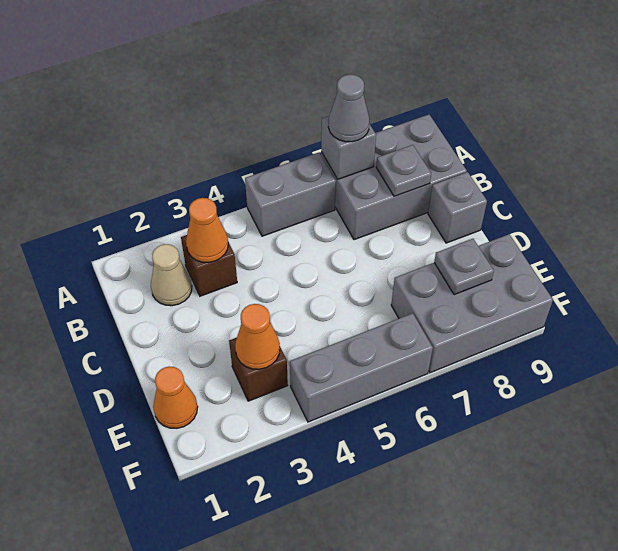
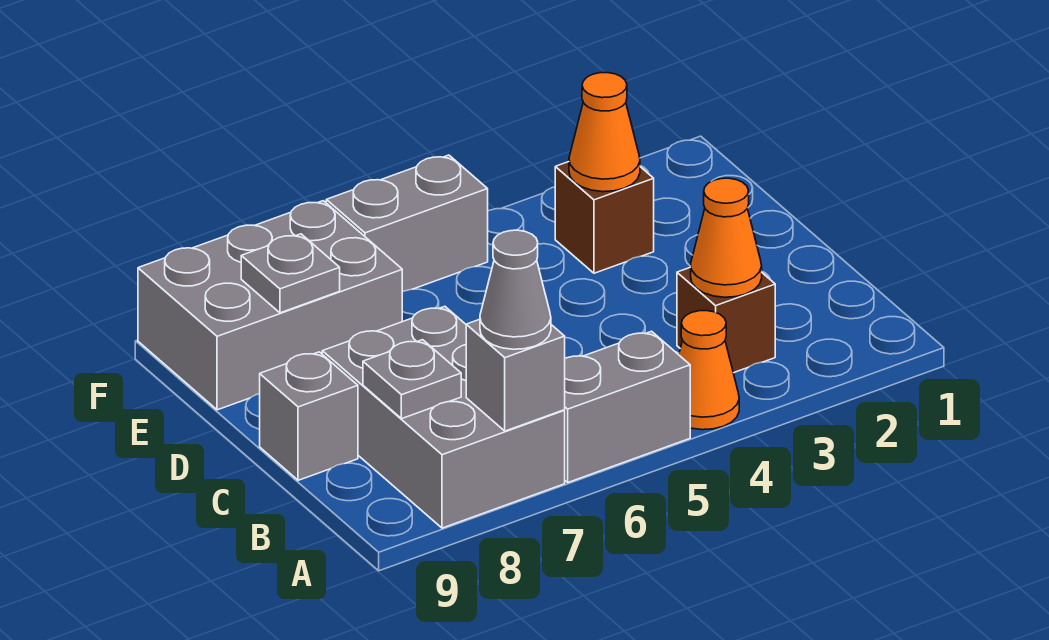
grey brick A7:B9 level 1 -> grey brick A7:C8 level 1
tan cone B2 level 1 -> none
orange cone E1 level 1 -> orange cone A4 level 1
grey brick F4:F6 level 1 -> grey brick F5:F6 level 1

